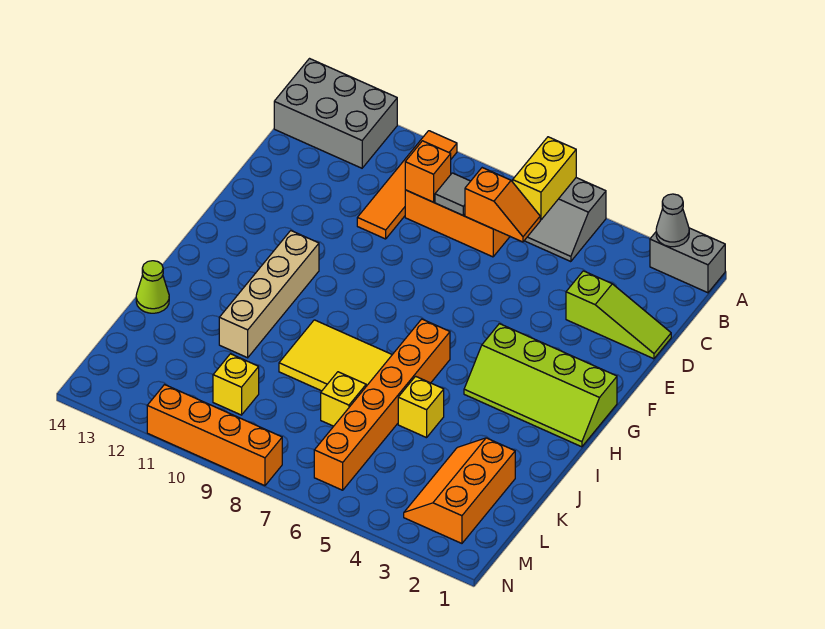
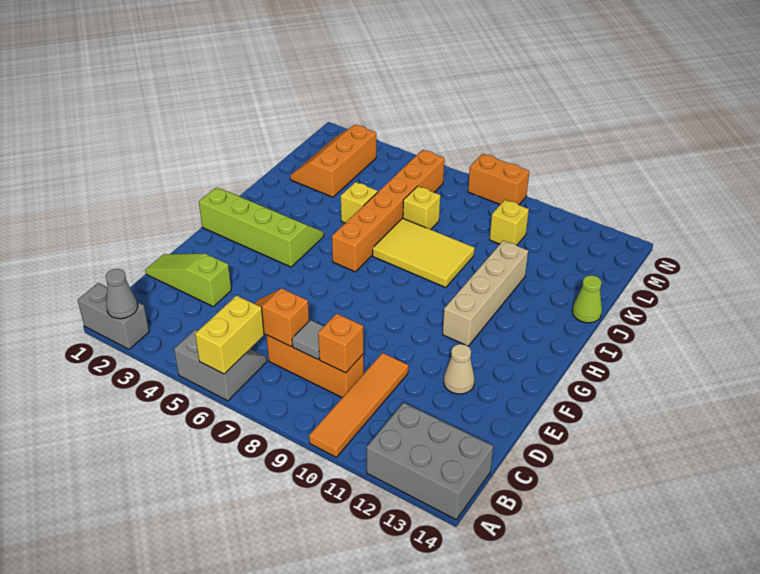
none -> tan cone E12 level 1
orange slope K2:M3 level 1 top 2 -> orange slope K2:M3 level 1 top 3
orange brick N8:N11 level 1 -> orange brick N8:N9 level 1

